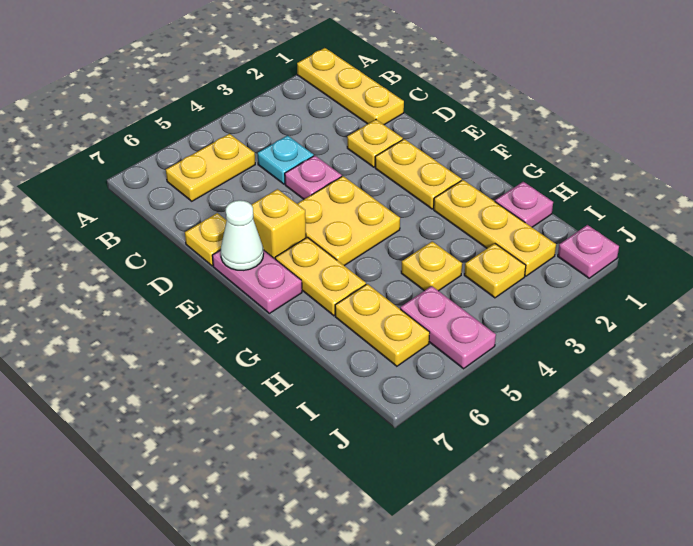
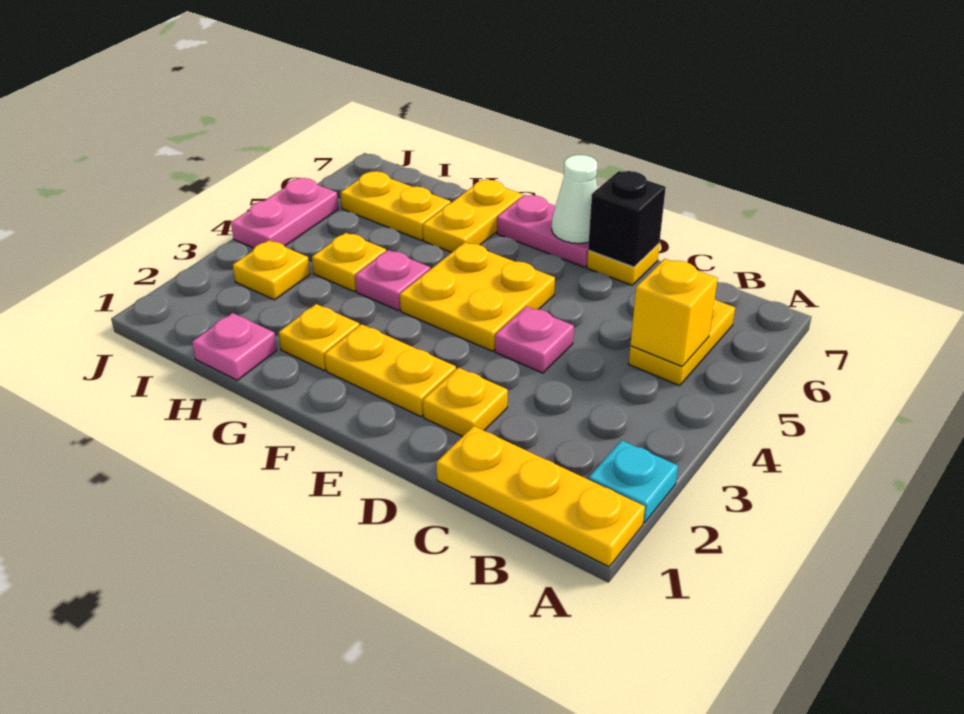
cyan plate C4 level 1 -> cyan plate A2 level 1
none -> black brick D7 level 2
yellow brick E6 level 1 -> yellow brick B5 level 2
yellow plate F6:G6 level 1 -> yellow plate G6:G7 level 1
yellow plate G2:I2 level 1 -> yellow plate G2 level 1
pink plate I5:J5 level 1 -> pink plate J4:J5 level 1
pink plate J1 level 1 -> pink plate G4 level 1

